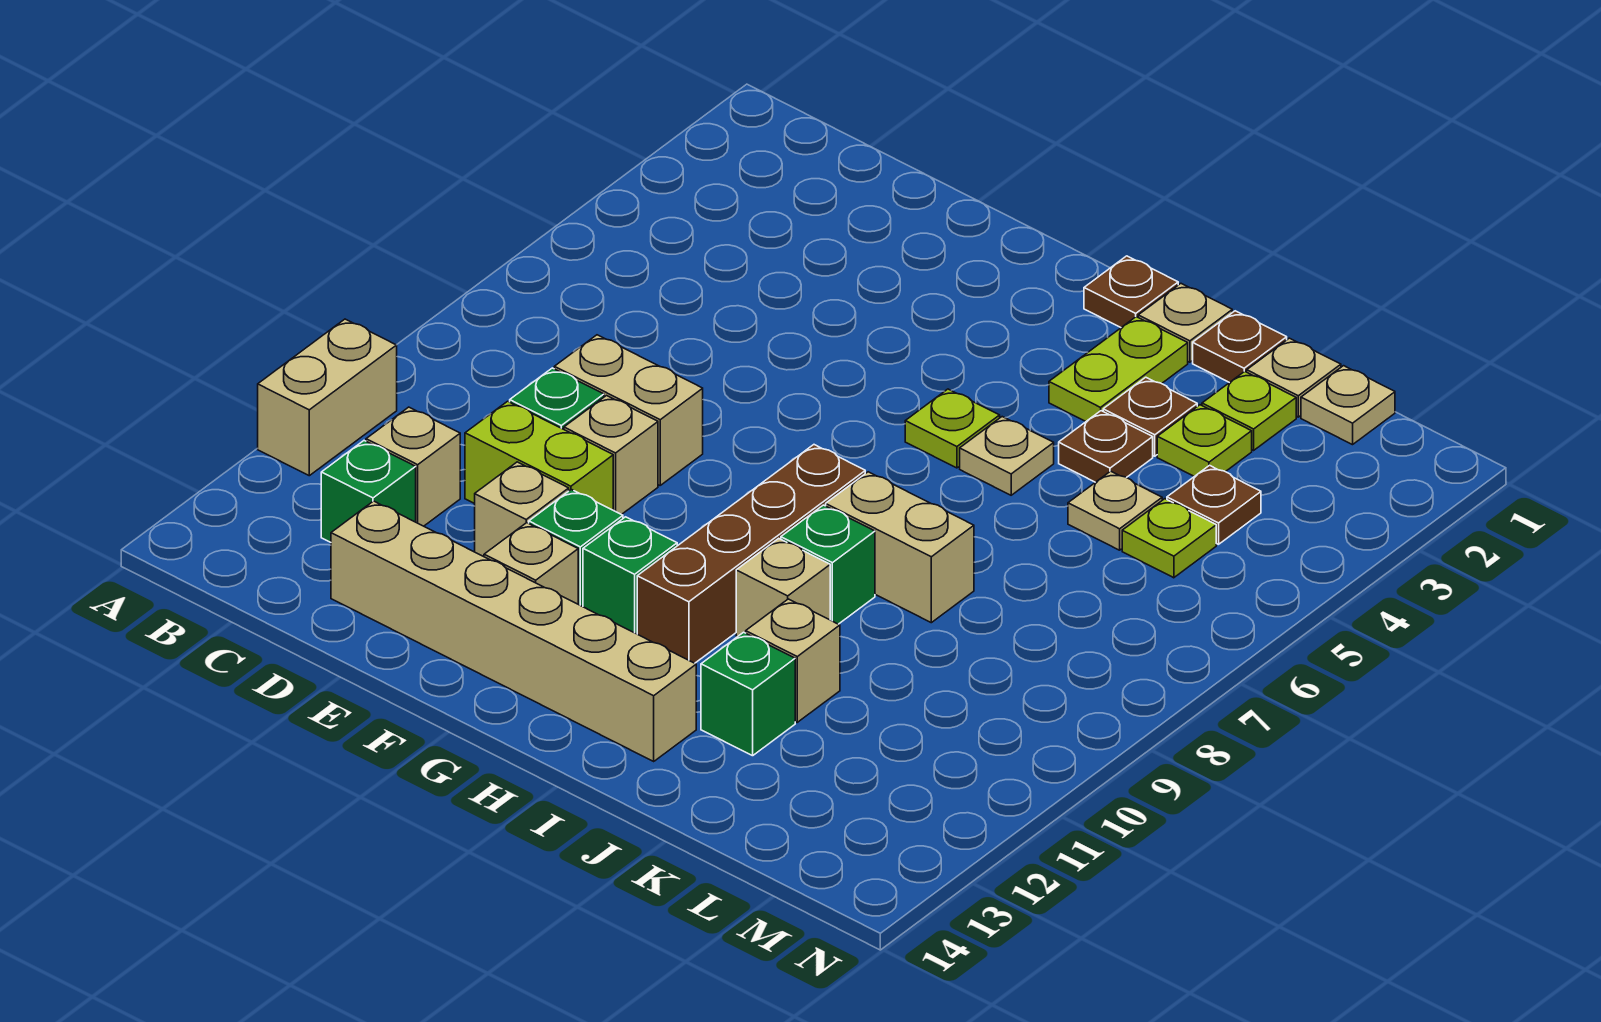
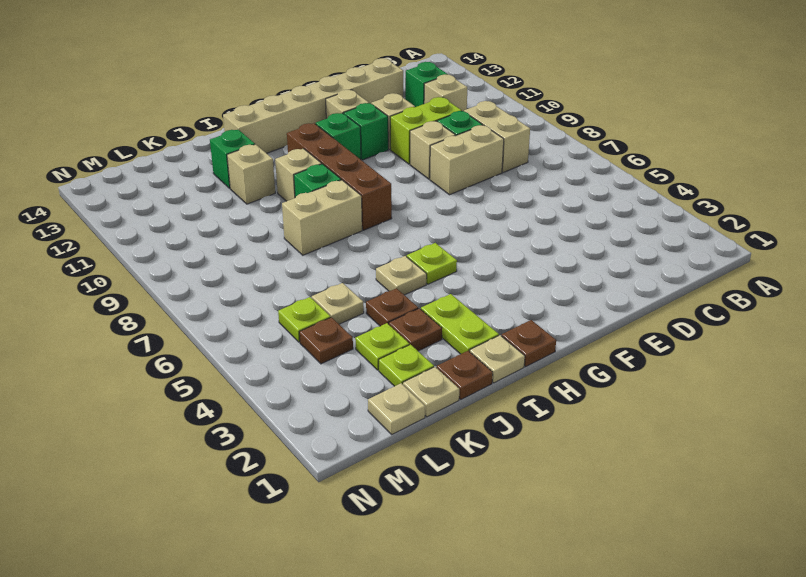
tan brick A10:A11 level 1 -> tan brick C8:C9 level 1

